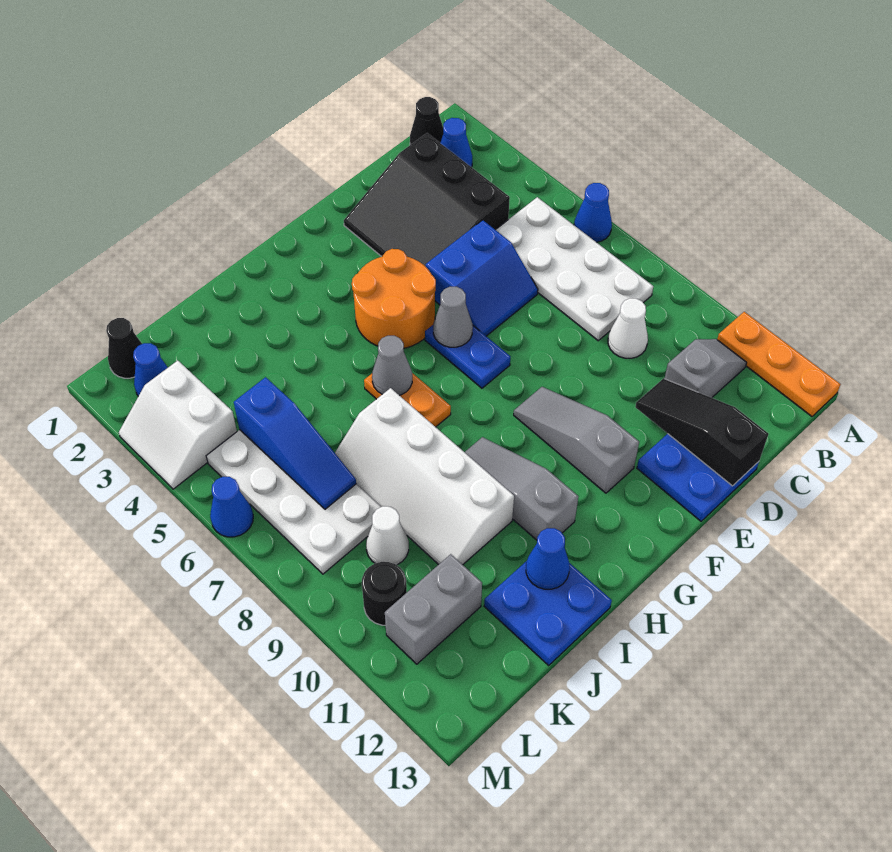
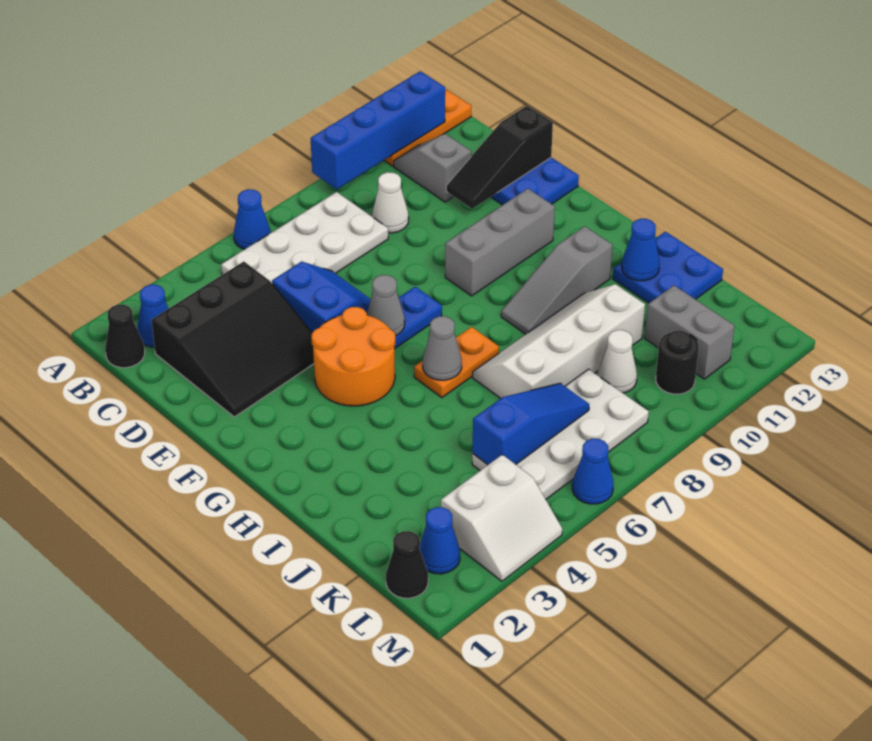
none -> blue brick A9:A12 level 2
grey slope F9:F11 level 1 top 11 -> grey brick F9:F11 level 1
white slope I7:J10 level 1 top I -> white slope I7:J10 level 1 top J

